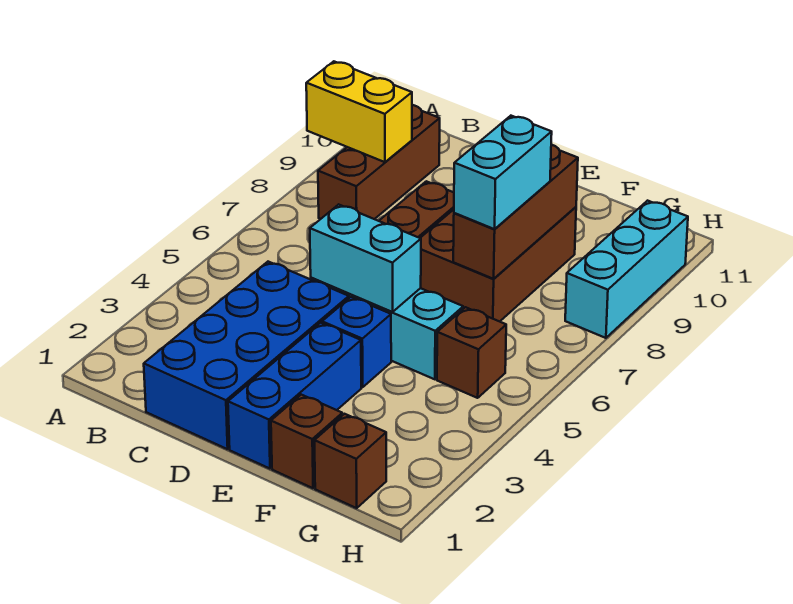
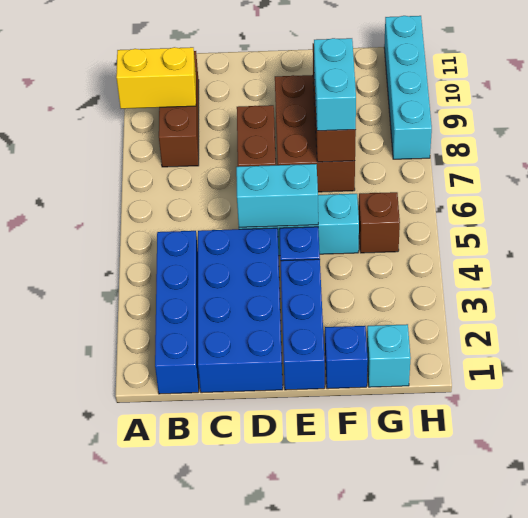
none -> blue brick B1:B4 level 1
brown brick F1 level 1 -> blue brick F1 level 1
brown brick G1 level 1 -> cyan brick G1 level 1
cyan brick H8:H10 level 1 -> cyan brick H8:H11 level 1

